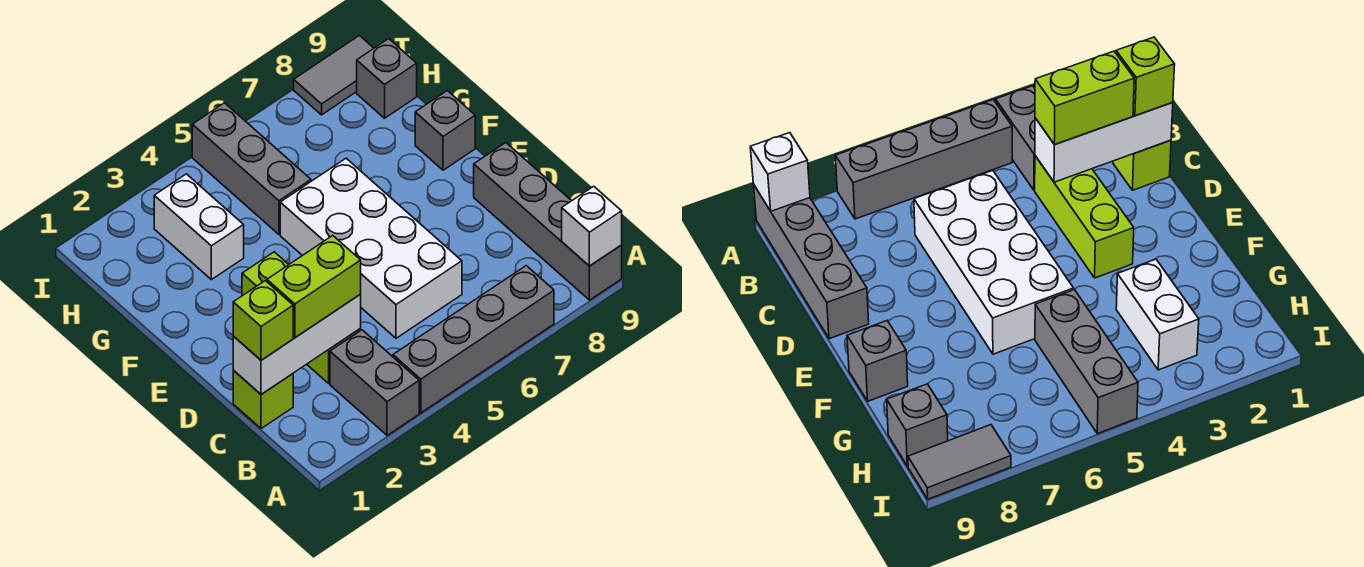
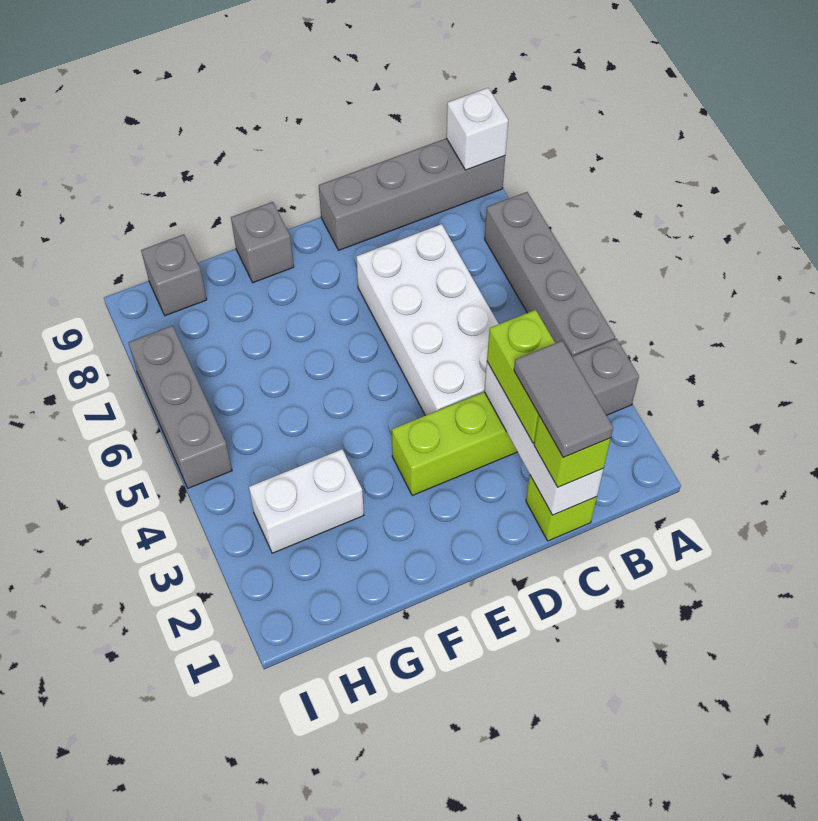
white brick C5:F6 level 1 -> white brick C4:D7 level 1
grey brick G5:I5 level 1 -> grey brick I5:I7 level 1
grey tile I8:I9 level 1 -> grey tile C1:C2 level 4

